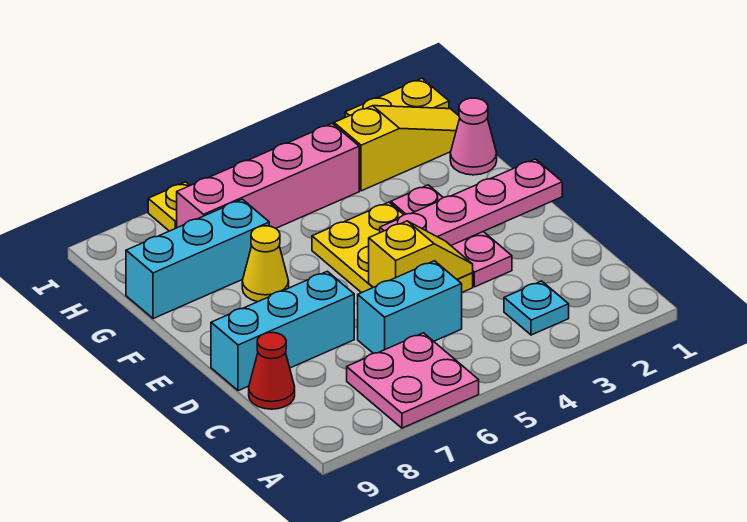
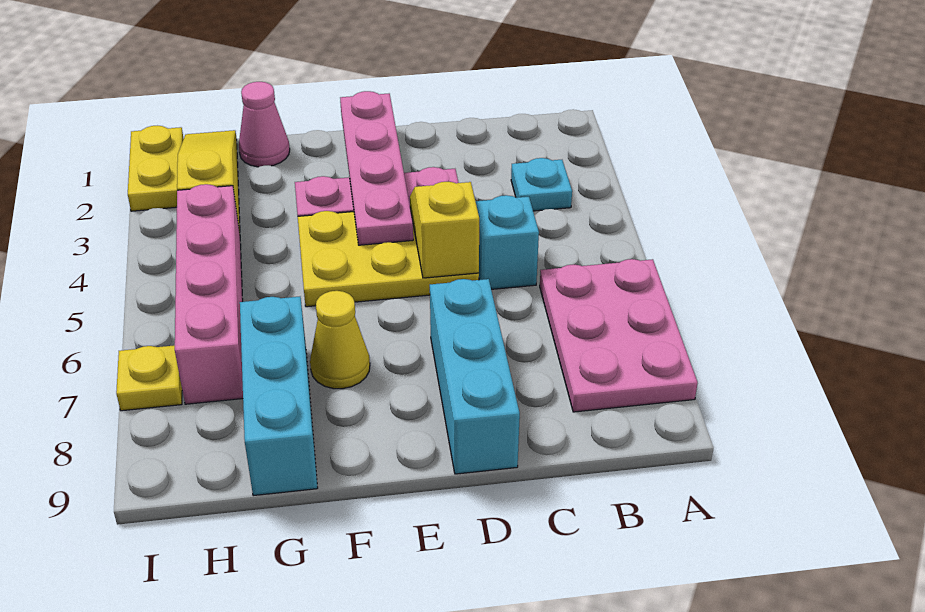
pink plate A6:B7 level 1 -> pink plate A6:B8 level 1
cyan brick C5:C6 level 1 -> cyan brick C5 level 1
red cone C9 level 1 -> none

